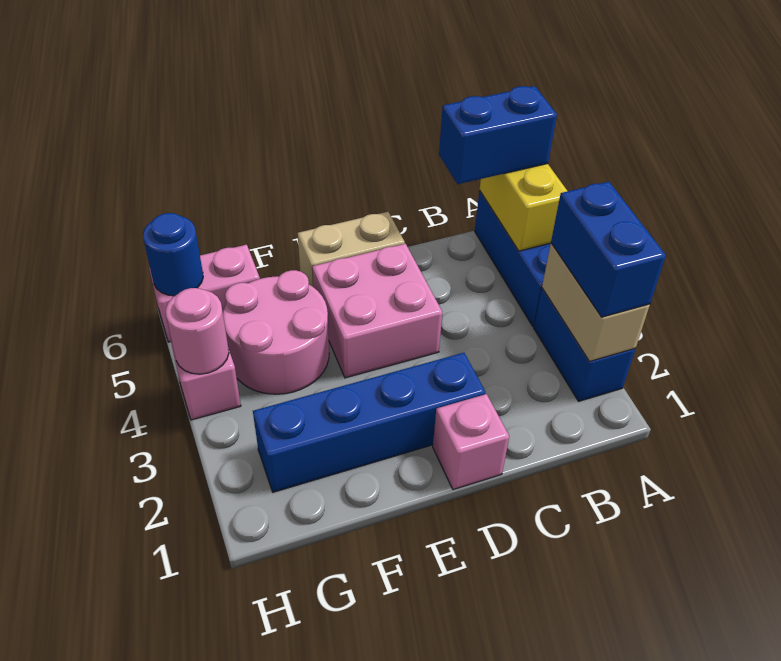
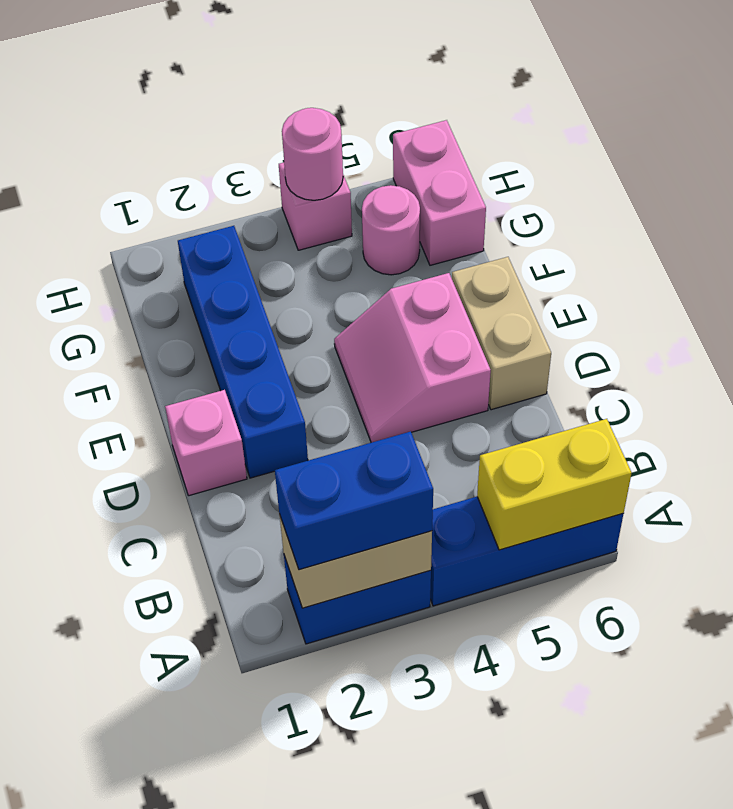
blue brick A6:B6 level 3 -> none
pink brick D4:E5 level 1 -> pink slope D4:E5 level 1 top 5
pink round brick F4:G5 level 1 -> pink round brick G5 level 1
blue round brick H6 level 2 -> none

